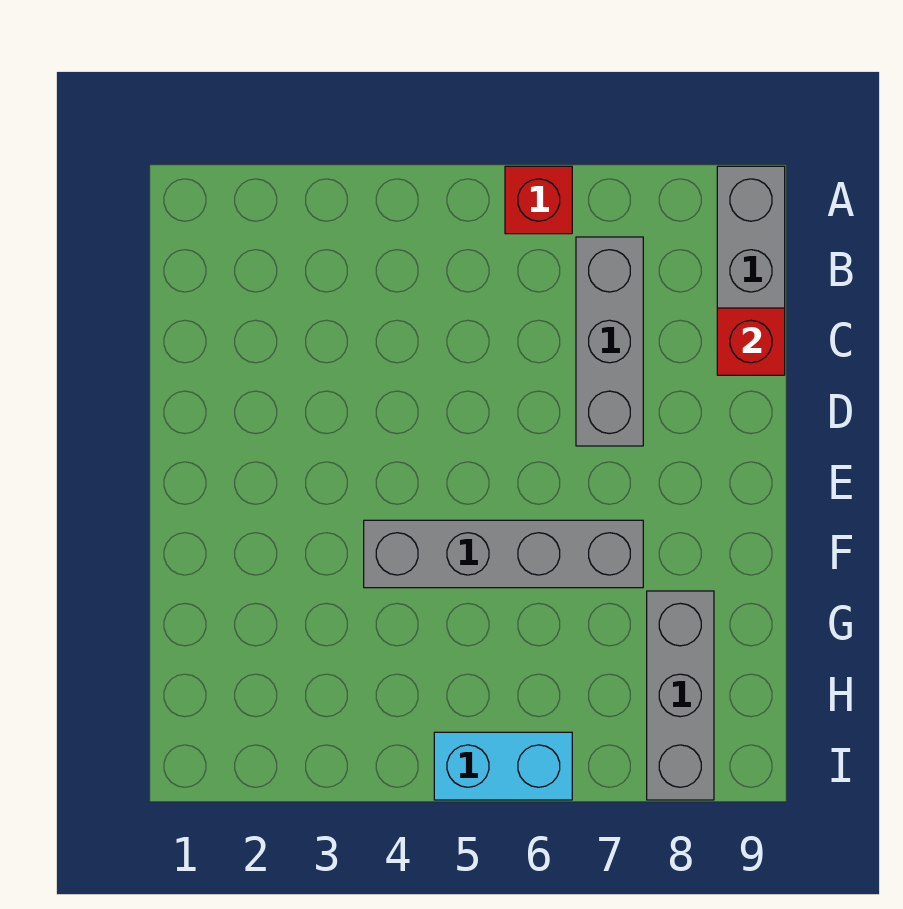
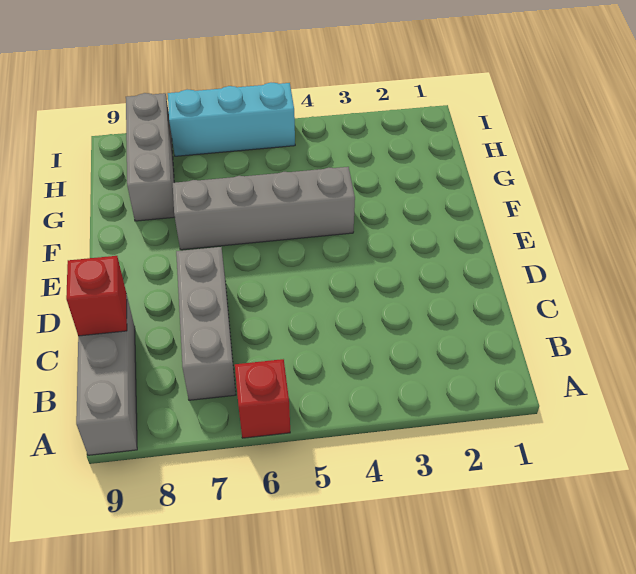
cyan brick I5:I6 level 1 -> cyan brick I5:I7 level 1

